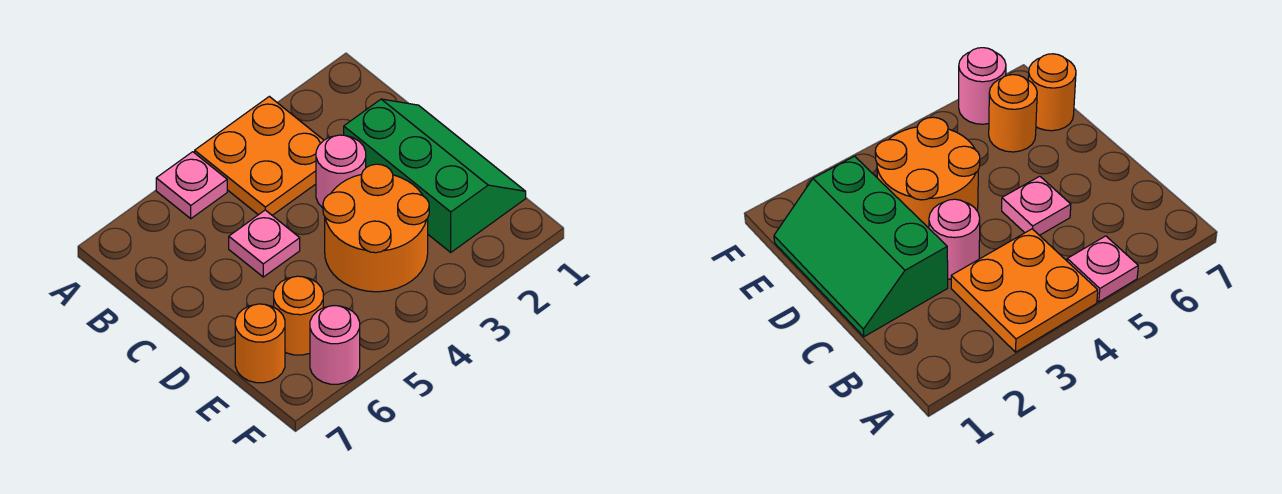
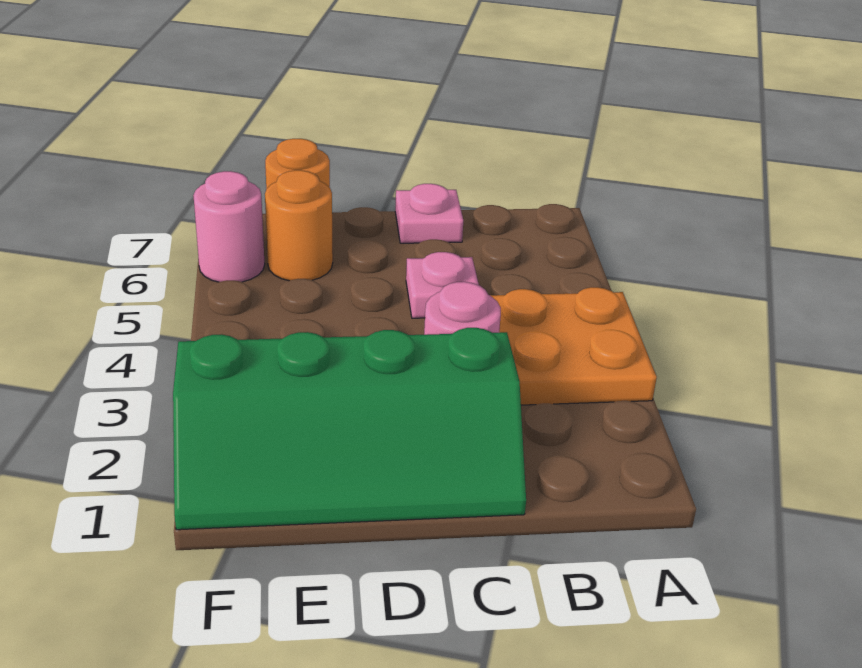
pink plate A5 level 1 -> pink plate C7 level 1
green slope C1:E2 level 1 top 2 -> green slope C1:F2 level 1 top 2
orange round brick D3:E4 level 1 -> none

